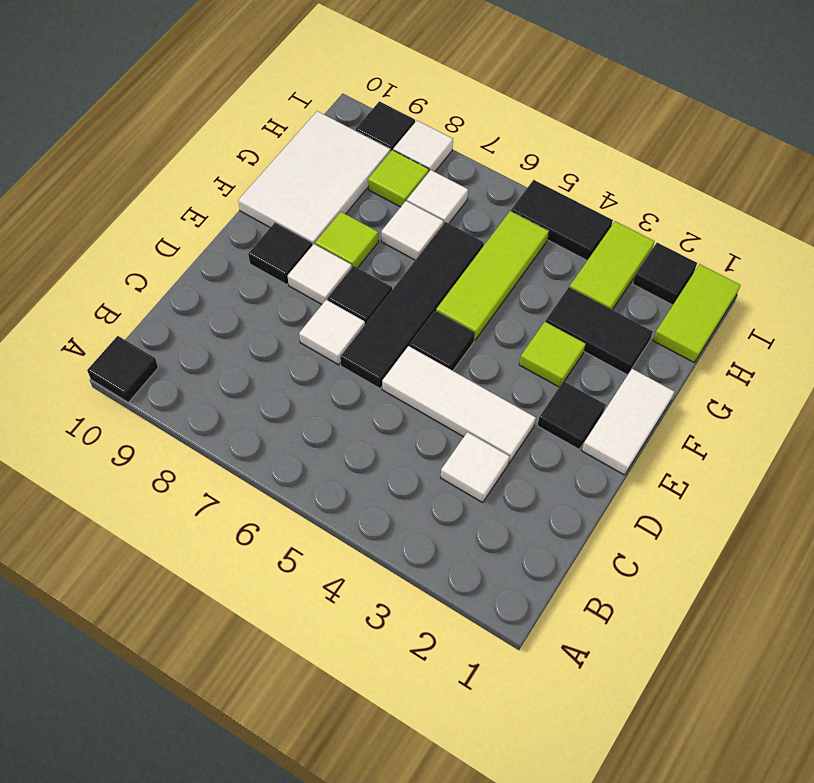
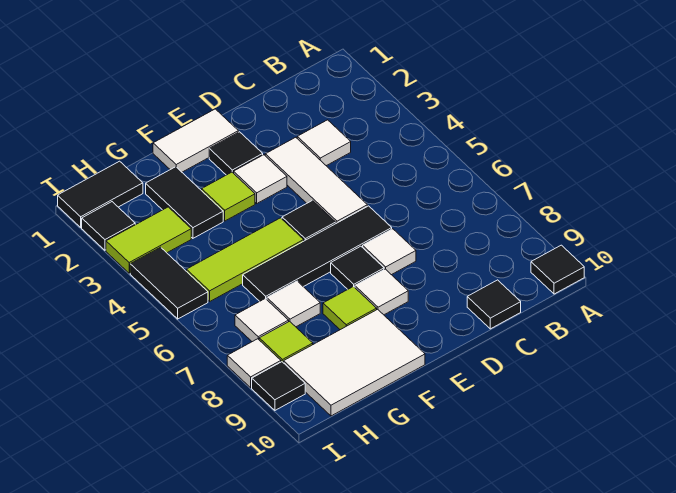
none -> white tile E3 level 1
black tile E9 level 1 -> black tile C10 level 1
lime tile H1:I1 level 1 -> black tile H1:I1 level 1

